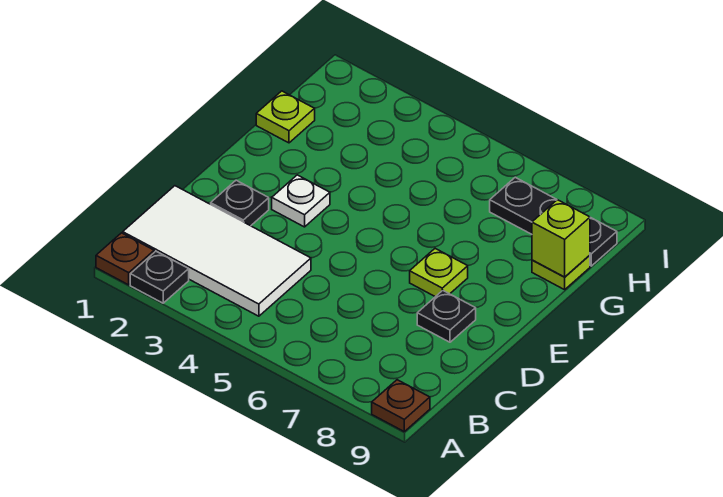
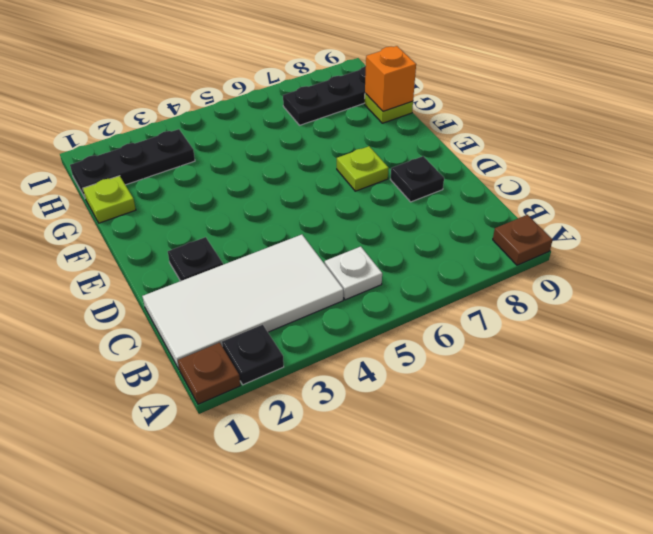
white plate E3 level 1 -> white plate B5 level 1
lime brick G9 level 2 -> orange brick G9 level 2
none -> black plate H1:H3 level 1

